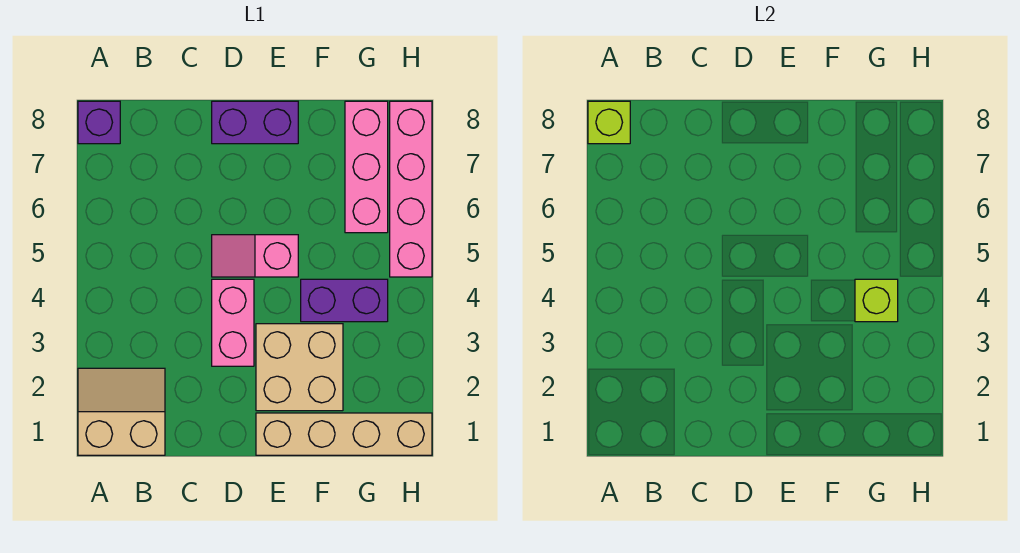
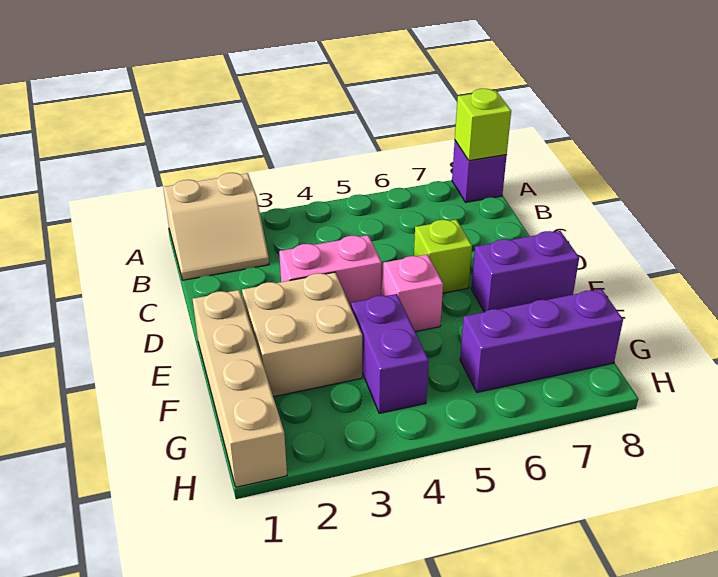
tan slope A1:B2 level 1 top 1 -> tan slope A1:B2 level 1 top A
purple brick D8:E8 level 1 -> purple brick E7:E8 level 1
lime brick G4 level 2 -> lime brick D6 level 1
pink brick G6:G8 level 1 -> purple brick G6:G8 level 1
pink brick H5:H8 level 1 -> none

